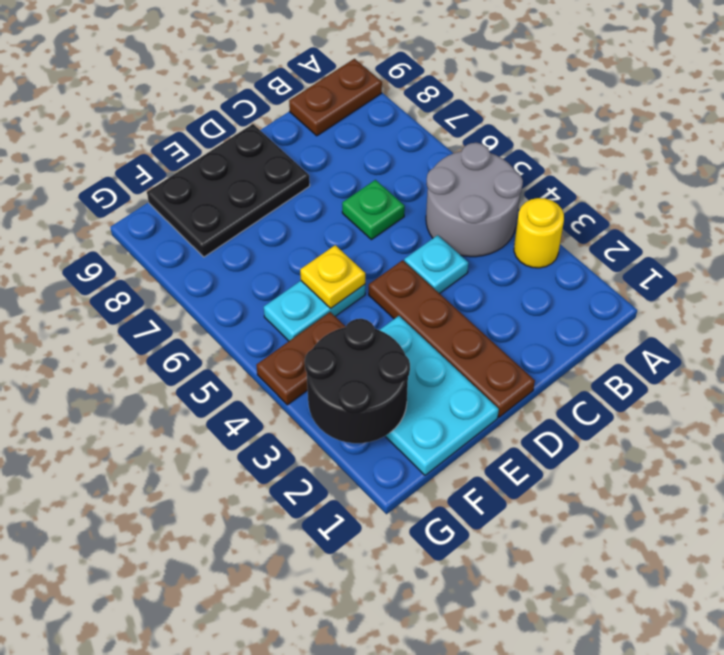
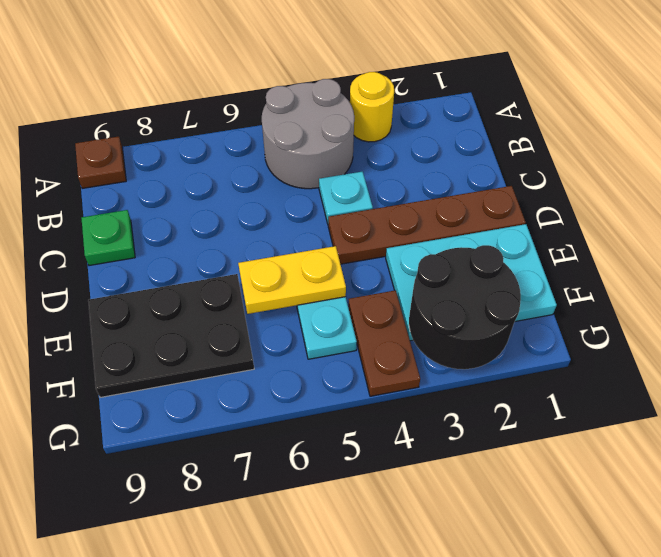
brown plate A9:B9 level 1 -> brown plate A9 level 1
green plate C6 level 1 -> green plate C9 level 1
black plate D8:F9 level 1 -> black plate E7:F9 level 1
yellow plate E5 level 2 -> yellow plate E5:E6 level 2

